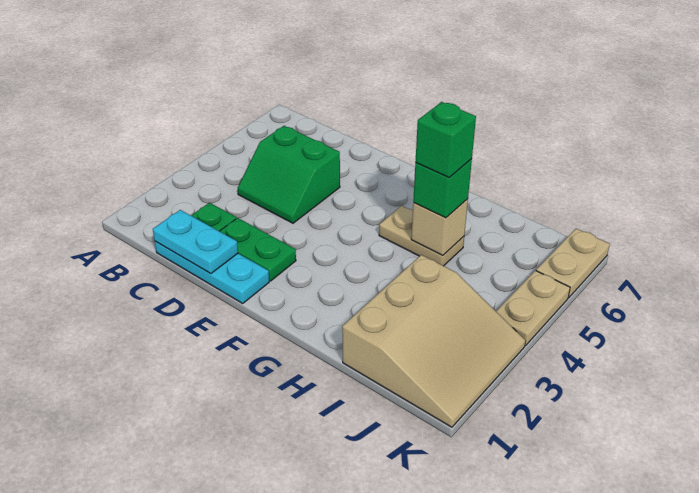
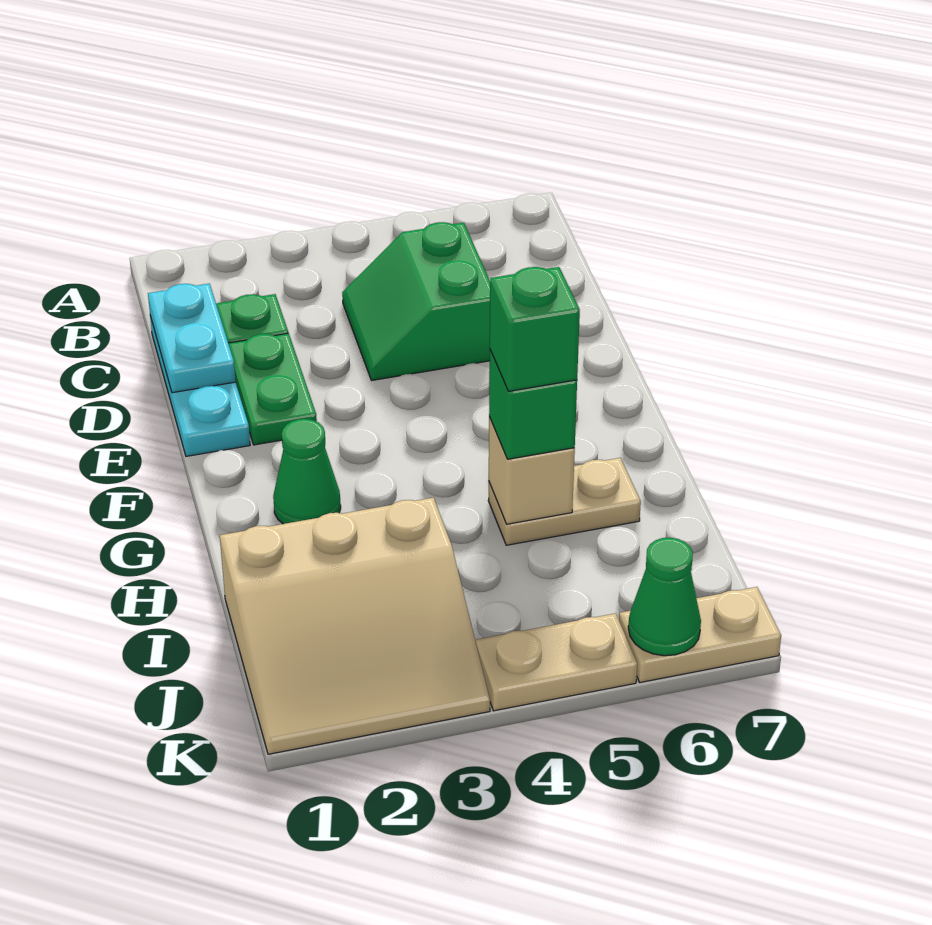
none -> green cone G2 level 1
tan plate G5:H5 level 1 -> tan plate H5:H6 level 1
none -> green cone K6 level 2

